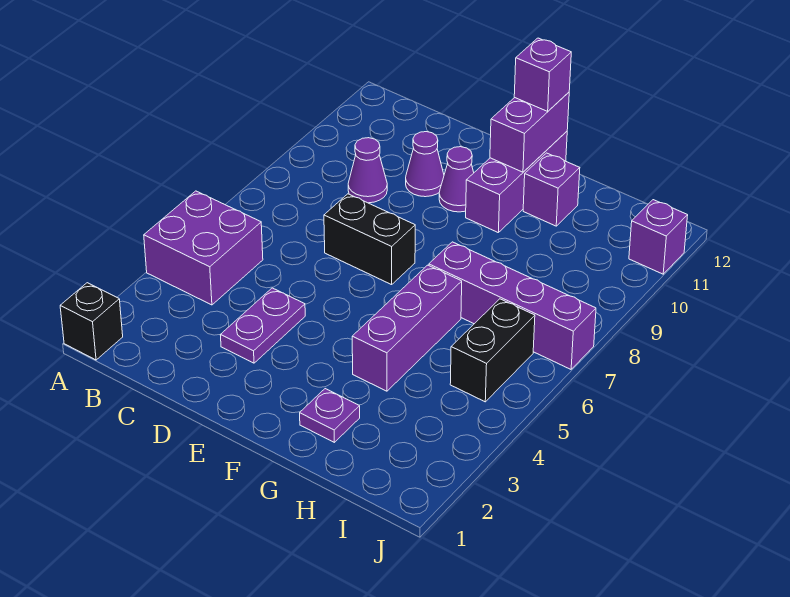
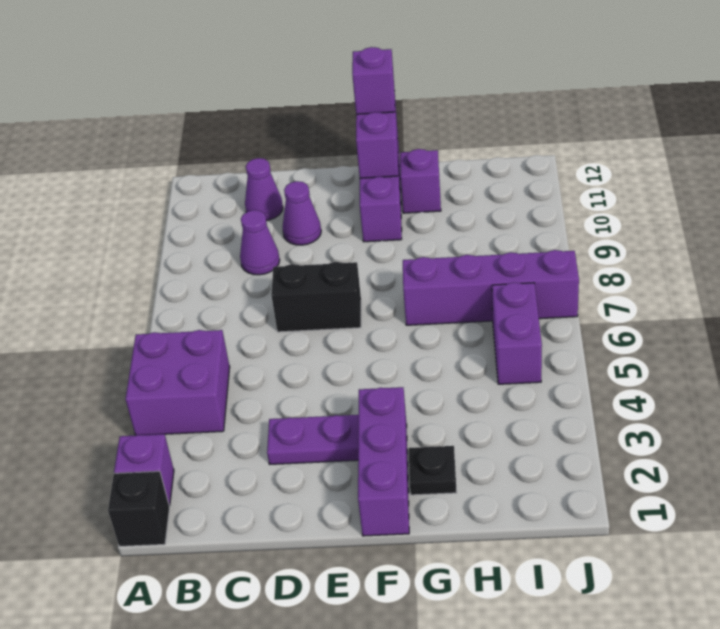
purple plate D3:D4 level 1 -> purple plate D3:E3 level 1
purple cone E10 level 1 -> purple cone C11 level 1
purple plate G2 level 1 -> black plate G2 level 1
purple brick G4:G6 level 1 -> purple brick F1:F3 level 1
black brick I5:I6 level 1 -> purple brick I5:I6 level 1
purple brick J11 level 1 -> purple brick A2 level 1

